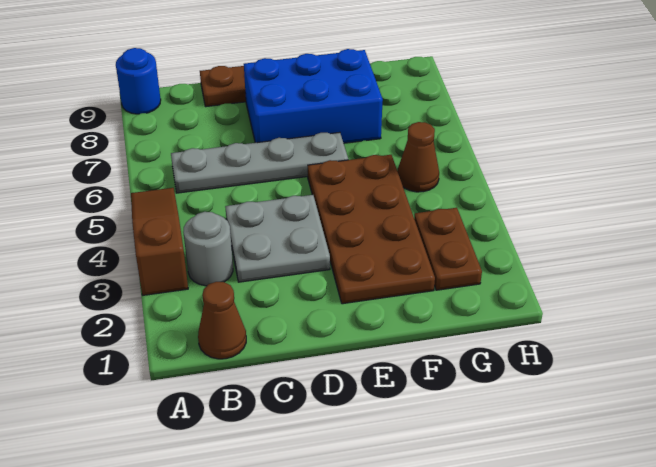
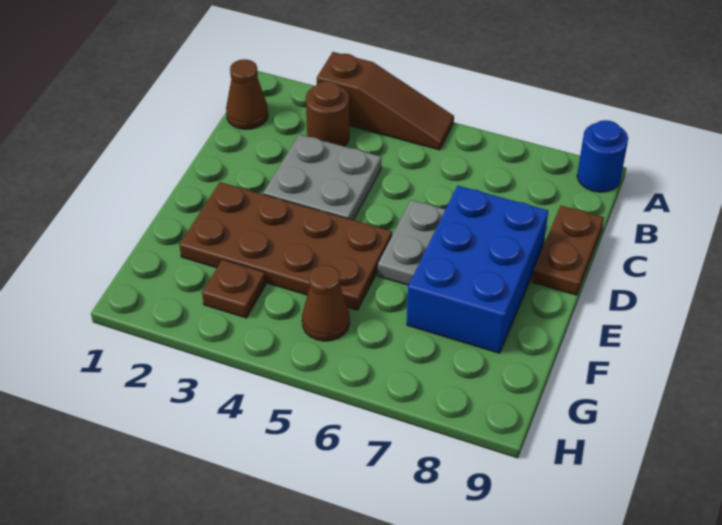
grey round brick B3 level 1 -> brown round brick B3 level 1
grey plate B6:E6 level 1 -> grey plate D6:E6 level 1
brown plate G2:G3 level 1 -> brown plate G3 level 1

